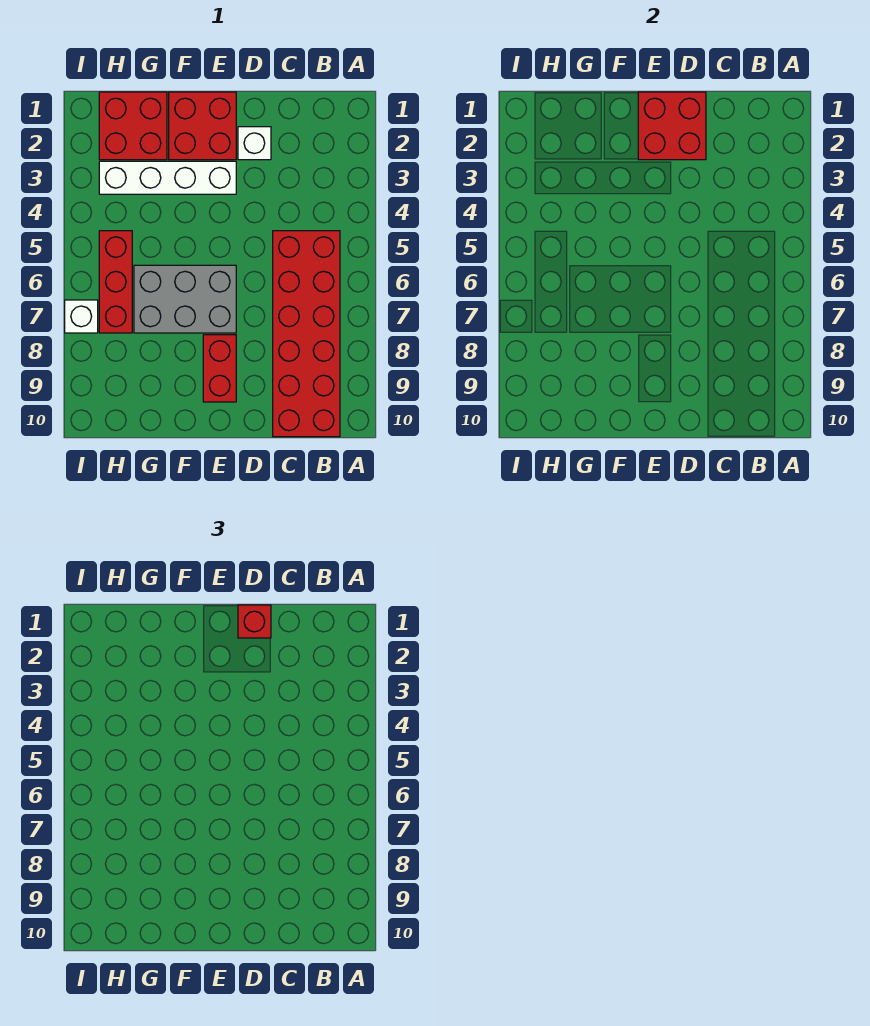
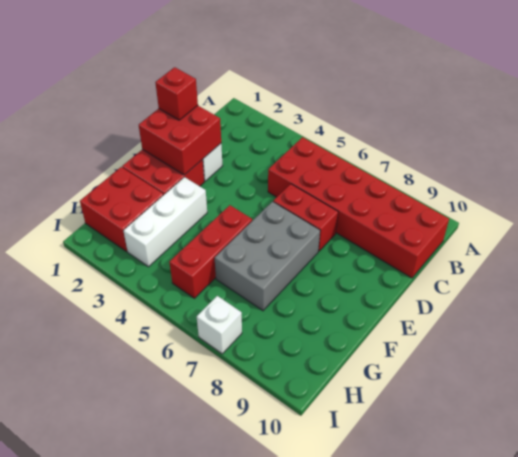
white brick E3:H3 level 1 -> white brick F3:H3 level 1
red brick E8:E9 level 1 -> red brick D6:D7 level 1
red brick H5:H7 level 1 -> red brick F5:H5 level 1

